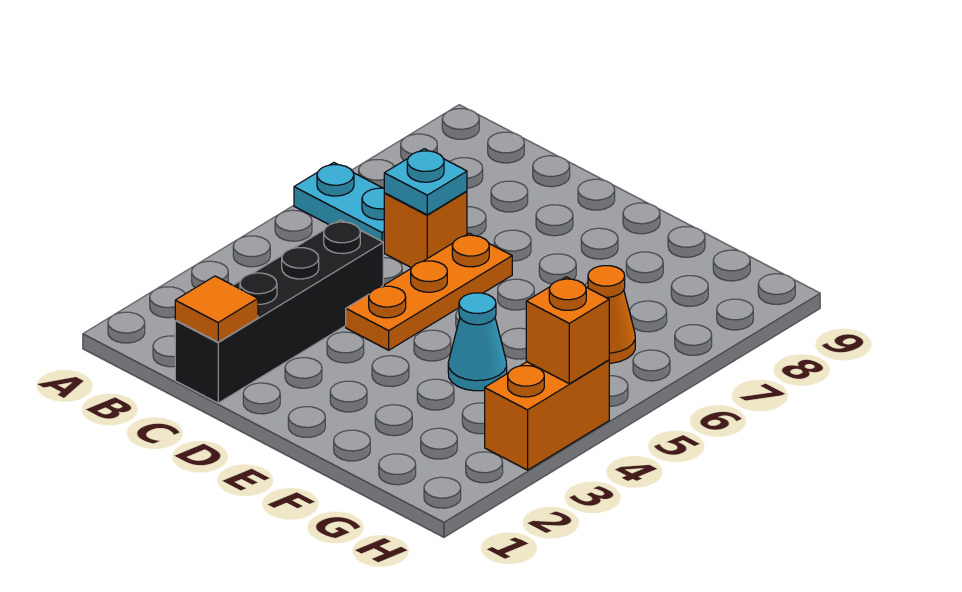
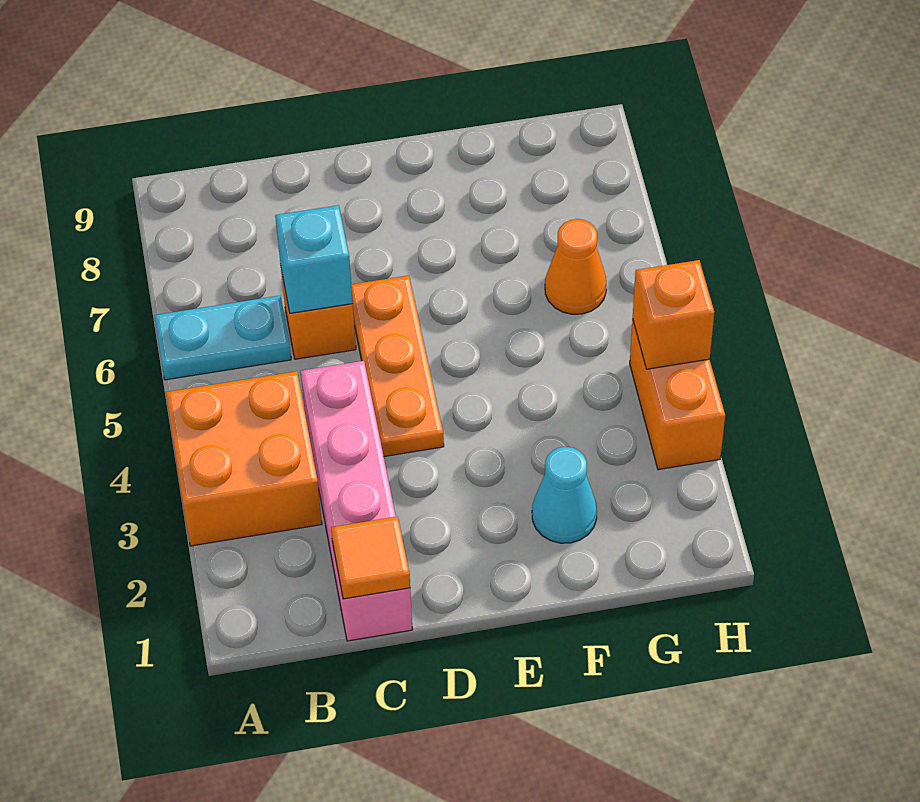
none -> orange brick A3:B4 level 1
black brick C1:C4 level 1 -> pink brick C1:C4 level 1
cyan plate C6 level 2 -> cyan brick C6 level 2
cyan cone F4 level 1 -> cyan cone F2 level 1

